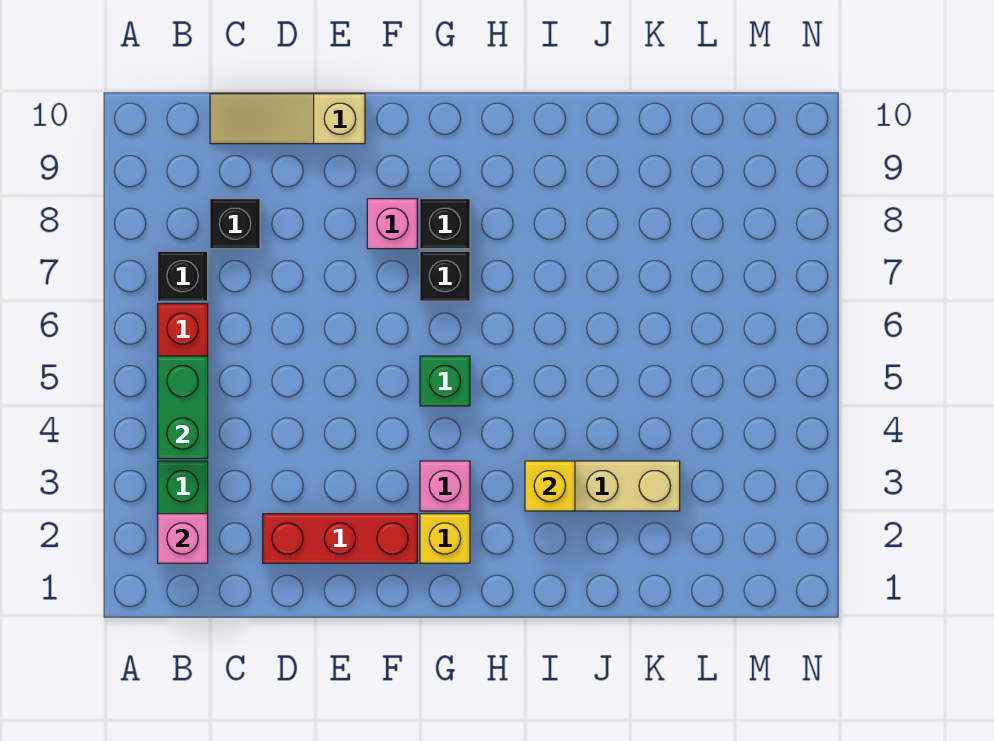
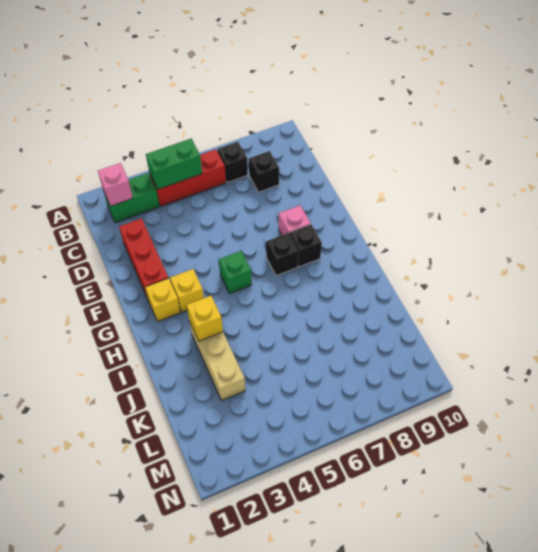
tan slope C10:E10 level 1 top E -> none
pink brick G3 level 1 -> yellow brick G3 level 1

